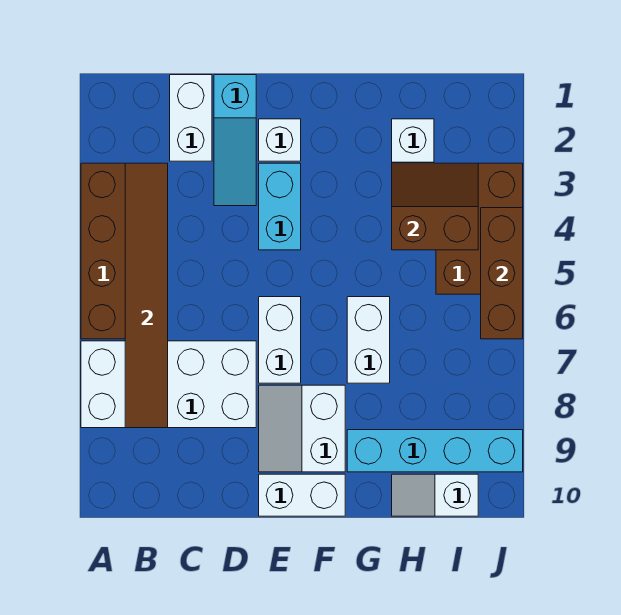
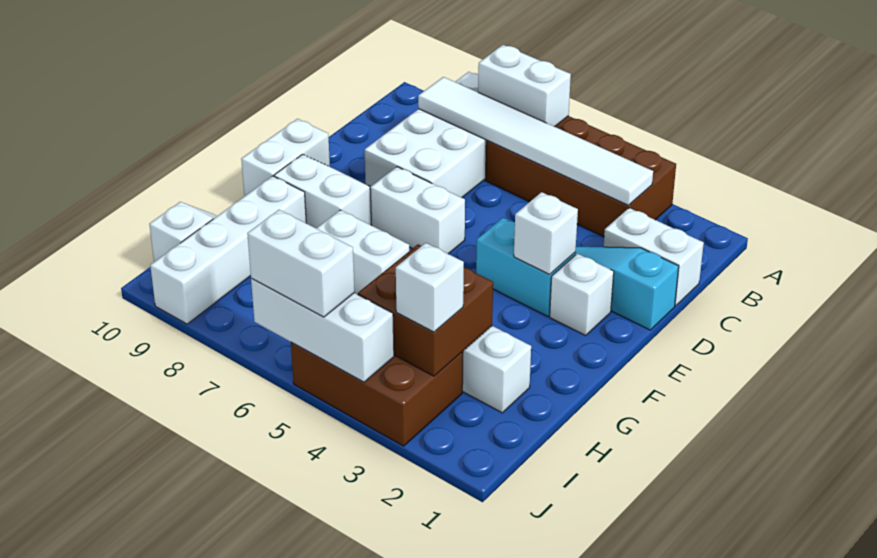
none -> white brick A6:A7 level 2
brown tile B3:B8 level 2 -> white tile B3:B8 level 2
none -> white brick E3 level 2
cyan brick G9:J9 level 1 -> white brick G9:J9 level 1
brown slope H3:I4 level 2 top 4 -> brown brick H3:I4 level 2
none -> white brick I3 level 3
brown brick J4:J6 level 2 -> white brick J4:J6 level 2
none -> white brick J5:J6 level 3

